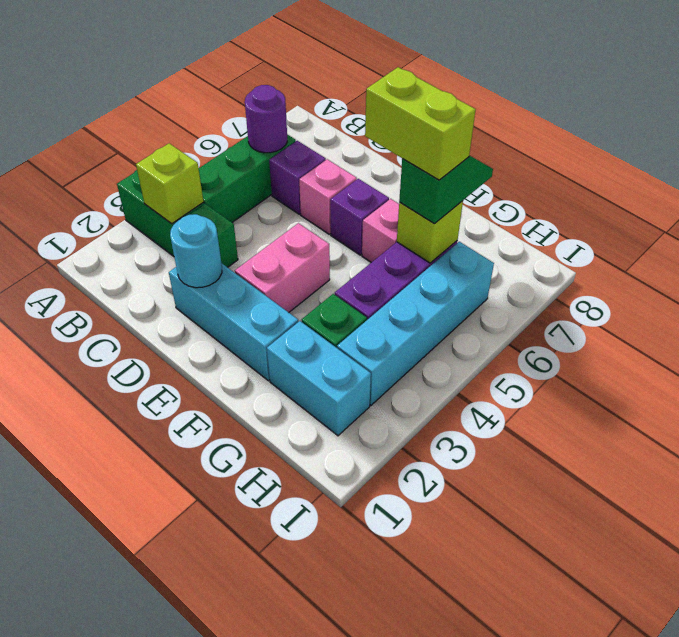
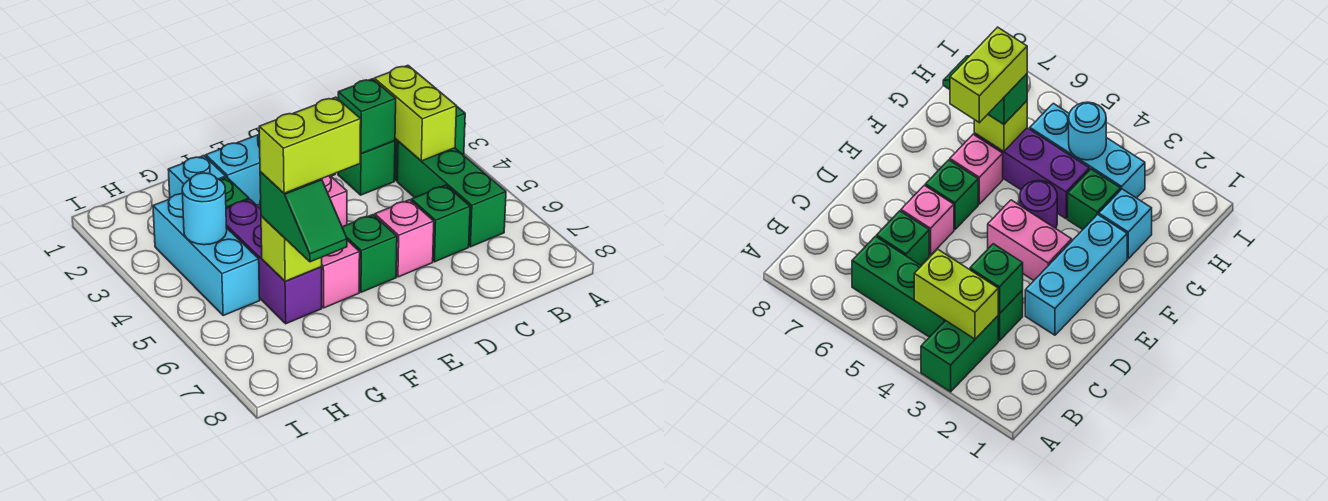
lime brick B3 level 2 -> lime brick B3:B4 level 2
purple round brick B6 level 2 -> purple round brick F4 level 1
none -> green brick C3 level 2
purple brick C6 level 1 -> green brick C6 level 1
cyan round brick D2 level 2 -> cyan round brick H4 level 2
purple brick E6 level 1 -> green brick E6 level 1
cyan brick G2:H2 level 1 -> cyan brick G2 level 1
cyan brick H3:H6 level 1 -> cyan brick H3:H5 level 1

